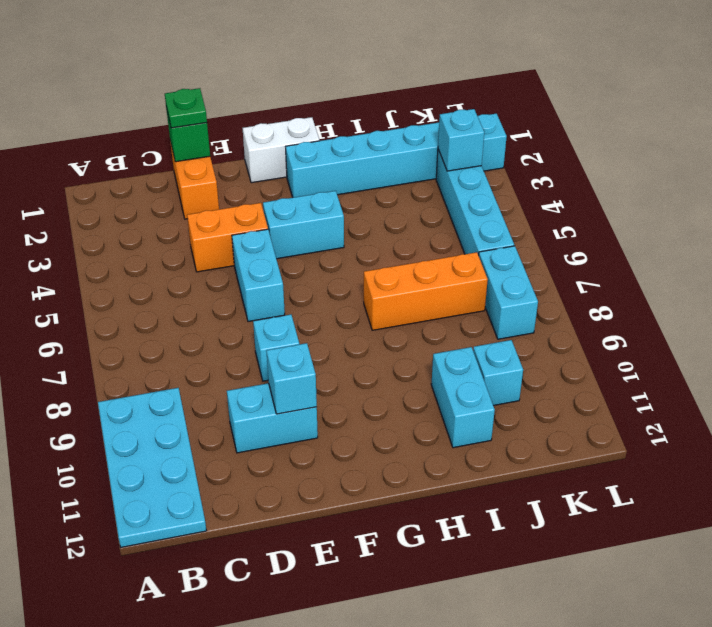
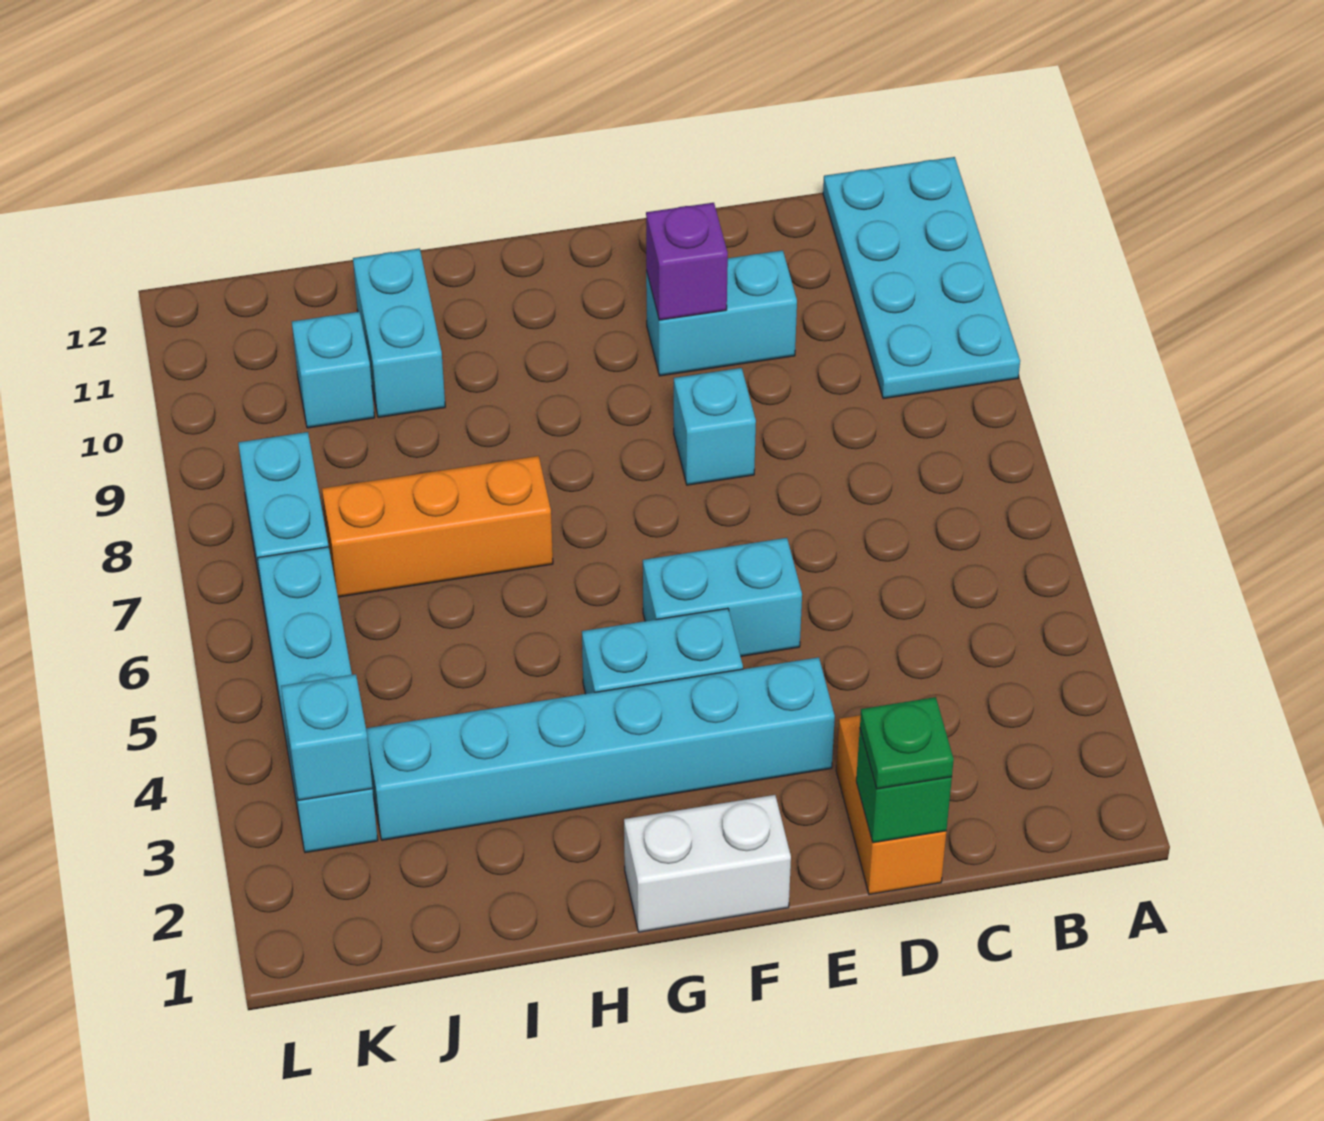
orange brick D4:E4 level 1 -> none
cyan brick E5:E6 level 1 -> cyan brick E5:F5 level 1
cyan brick E10 level 2 -> purple brick E10 level 2
cyan brick G2:L2 level 1 -> cyan brick E3:J3 level 1

